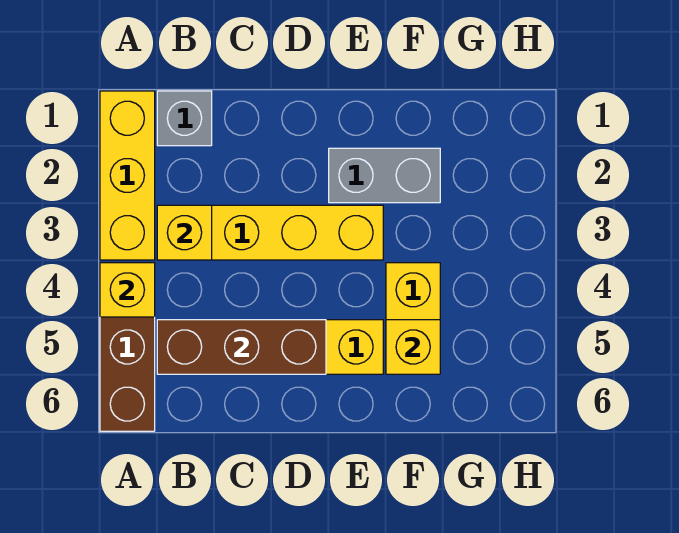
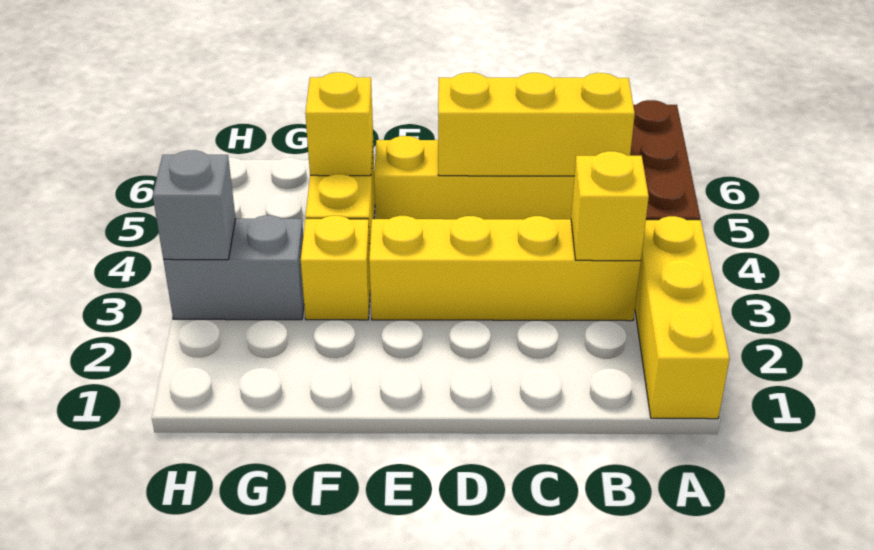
yellow brick A4 level 2 -> yellow brick F3 level 1
grey brick B1 level 1 -> grey brick H3 level 2
brown brick B5:D5 level 2 -> yellow brick B5:D5 level 2
grey brick E2:F2 level 1 -> grey brick G3:H3 level 1

